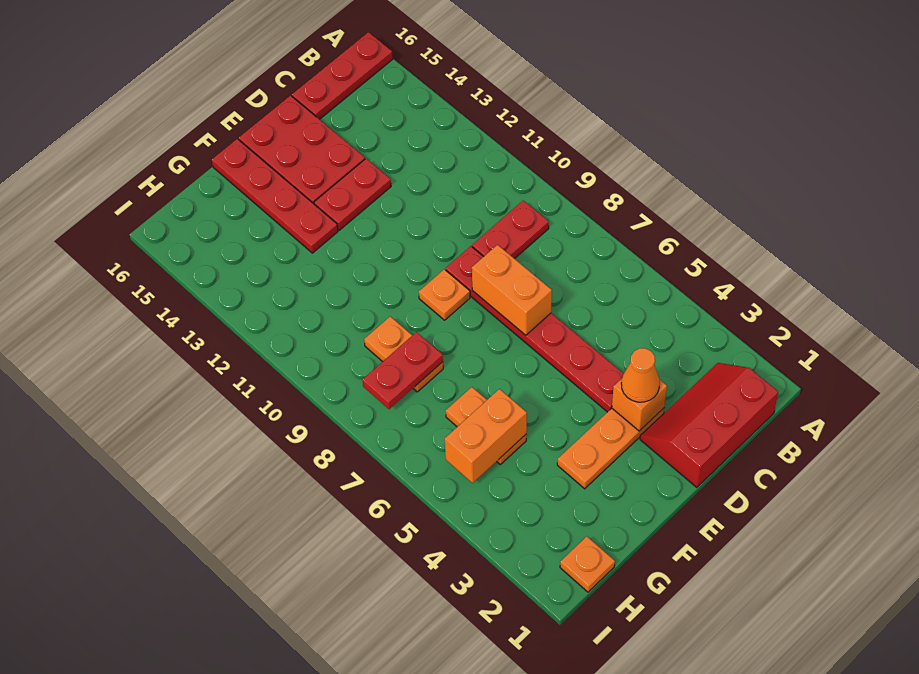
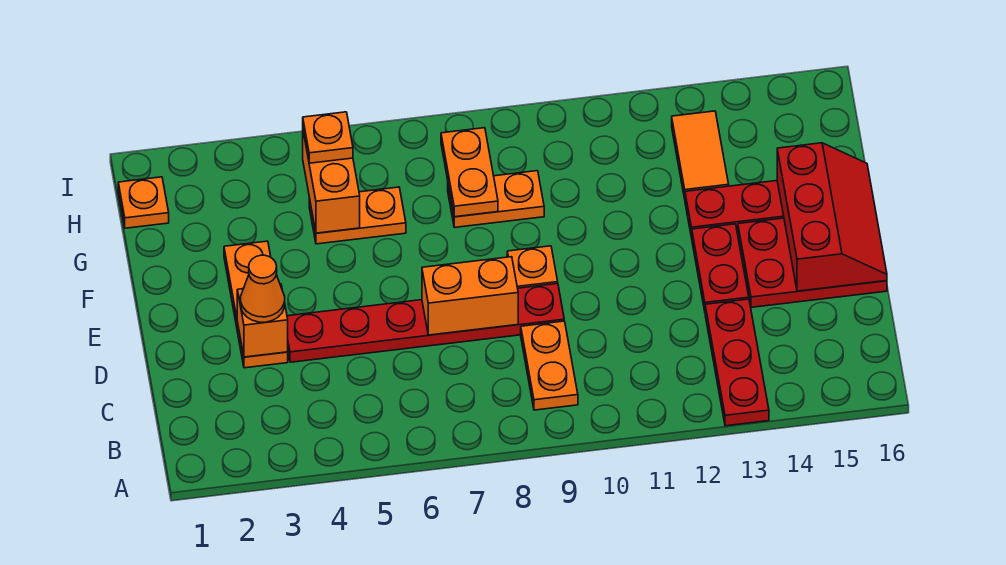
red plate A16:C16 level 1 -> red plate A13:C13 level 1
red slope B1:D2 level 1 top 1 -> red slope D15:F16 level 2 top 15
red plate B9:C9 level 1 -> orange plate B9:C9 level 1
red plate G8:H8 level 2 -> orange plate G8:H8 level 2
none -> orange tile G13:H13 level 1
none -> orange plate H5 level 3

